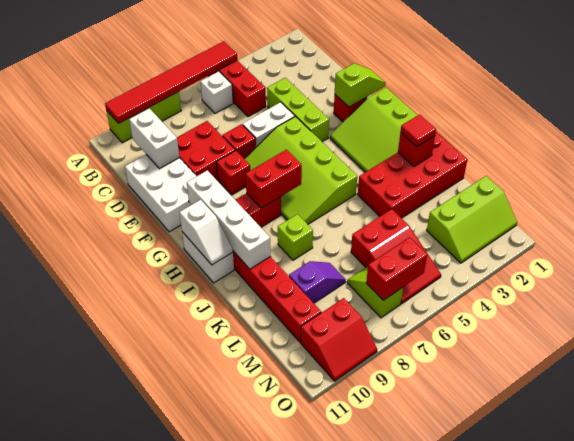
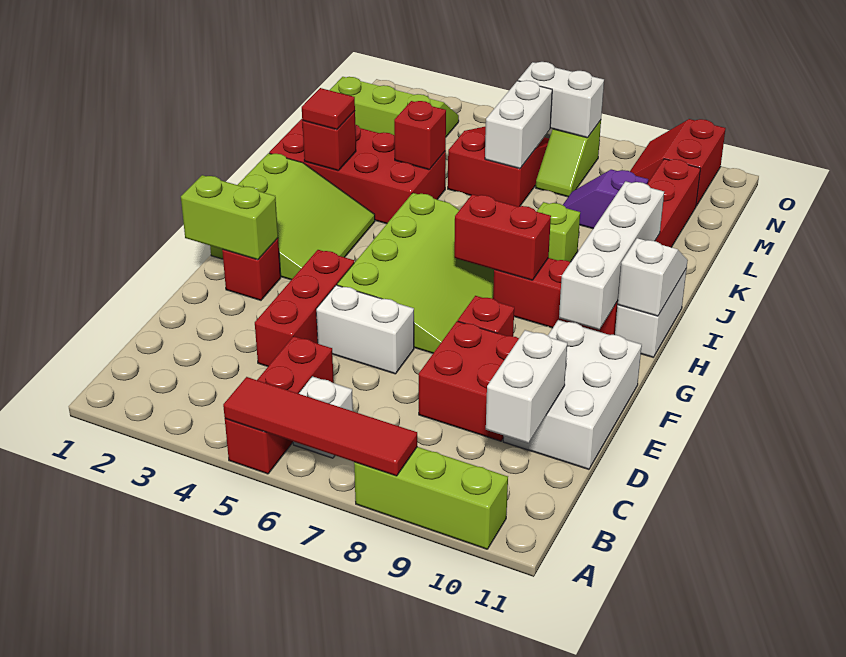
red tile A5:A10 level 2 -> red tile A5:A8 level 2
lime brick D4:F4 level 1 -> red brick D4:F4 level 1
red brick E7 level 1 -> red brick K4 level 2
lime slope F1:F2 level 2 top 2 -> lime brick F1:F2 level 2
none -> white brick L6:M6 level 2
red brick N6:N7 level 2 -> white brick N6:N7 level 2
red slope N9:O10 level 1 top N -> red slope N9:O10 level 1 top 10

